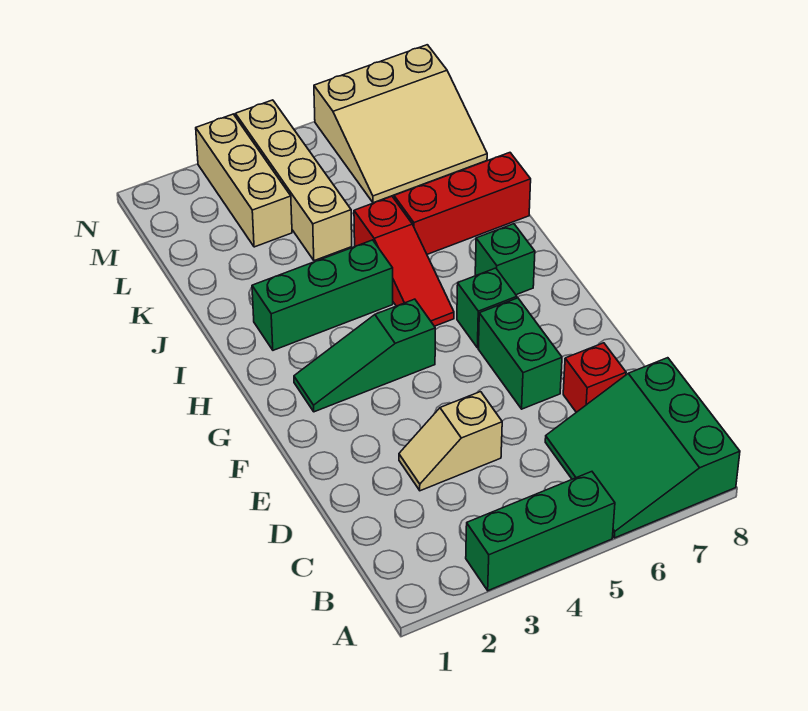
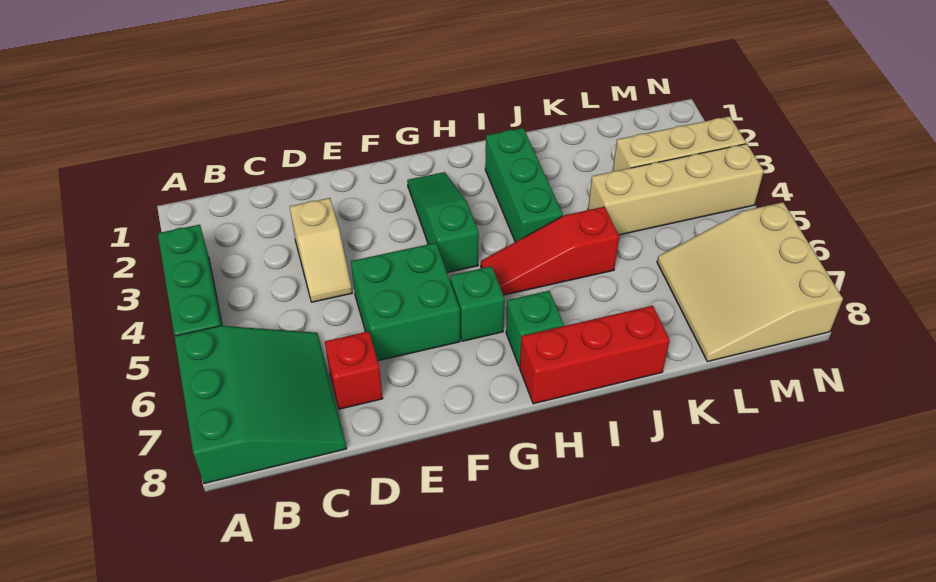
green slope A6:C8 level 1 top 8 -> green slope A6:C8 level 1 top A
tan slope D3:D4 level 1 top 4 -> tan slope D3:D4 level 1 top 3
green brick E6:F6 level 1 -> green brick E5:F6 level 1
red brick J6:J8 level 1 -> red brick H8:J8 level 1

